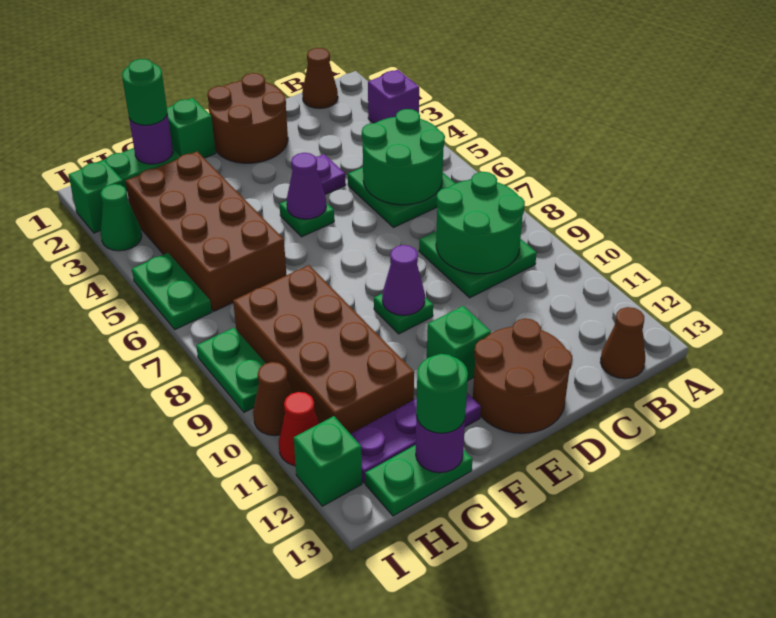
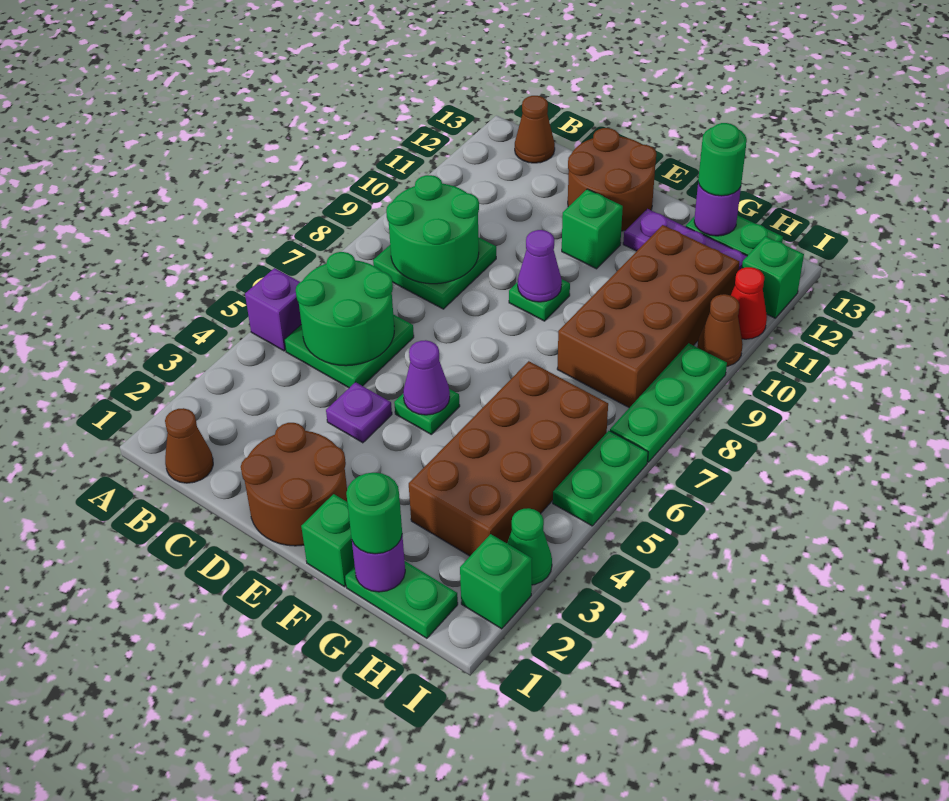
purple brick A3 level 1 -> purple brick A5 level 1
green plate I8:I9 level 1 -> green plate I7:I9 level 1

